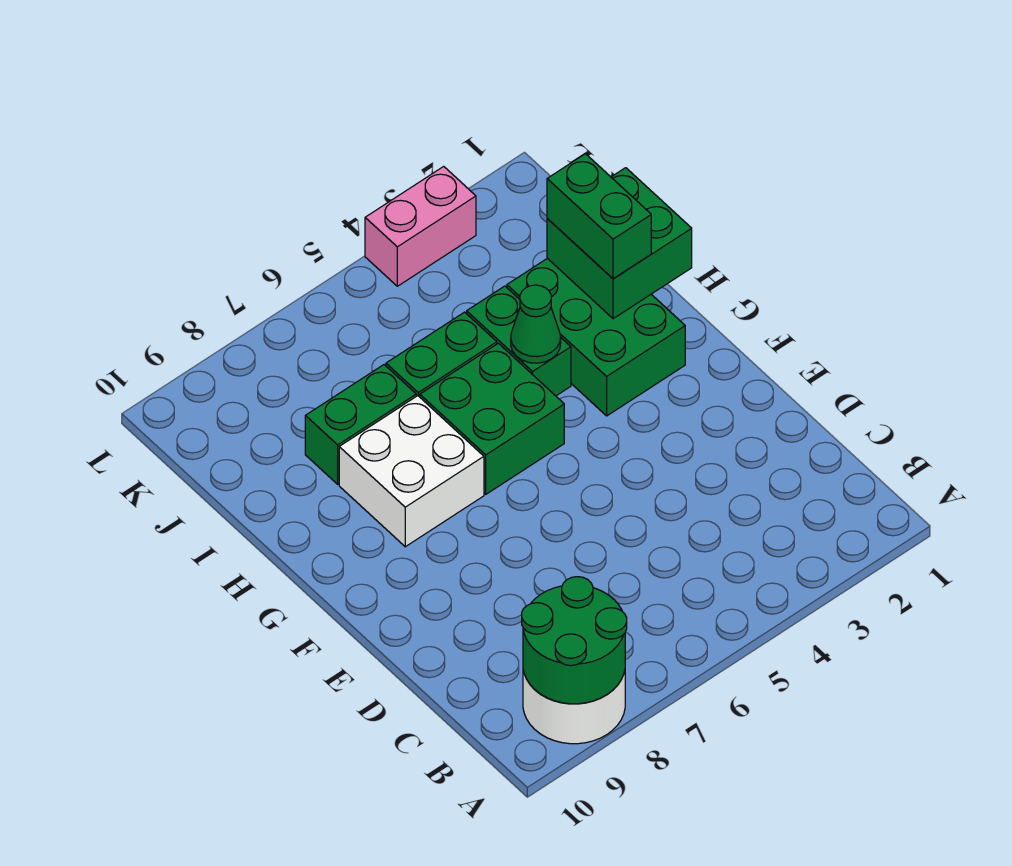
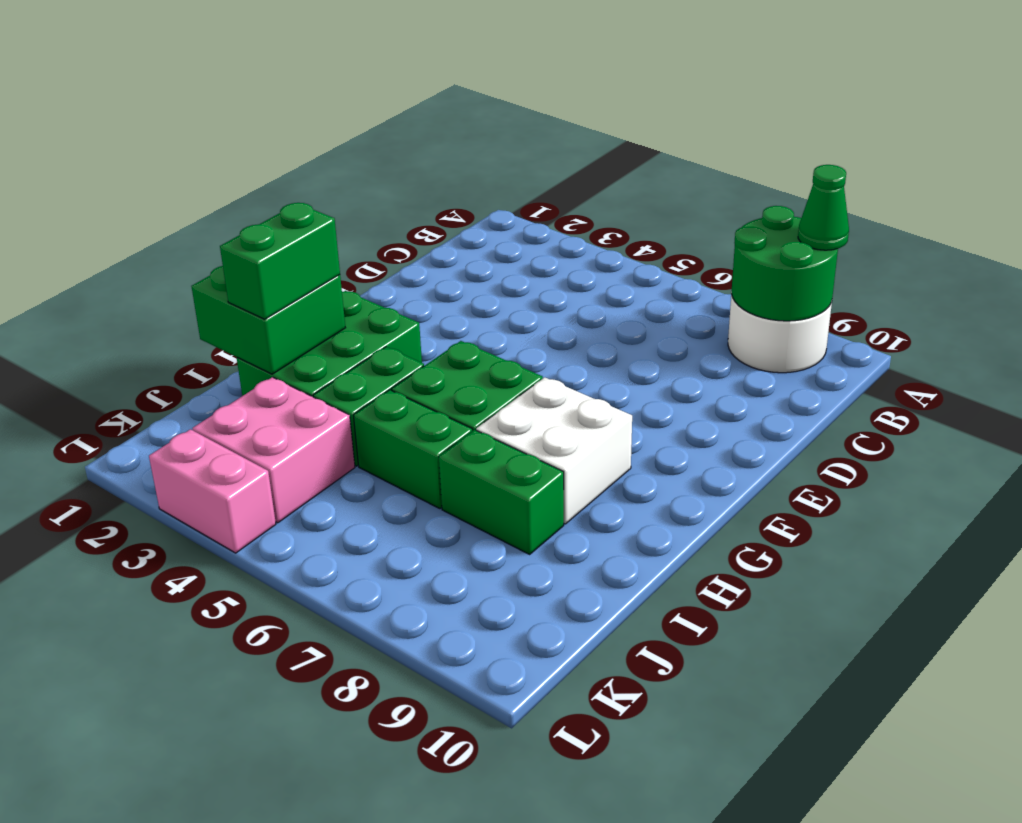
green cone H4 level 2 -> green cone A9 level 3
none -> pink brick J3:K4 level 1

